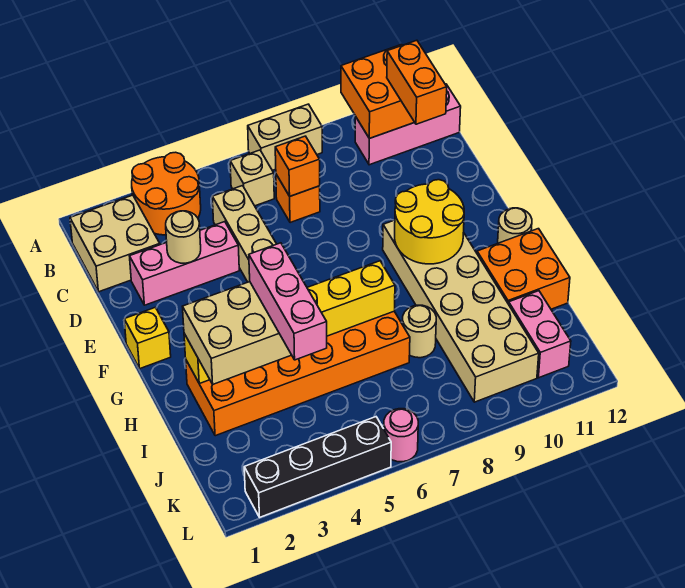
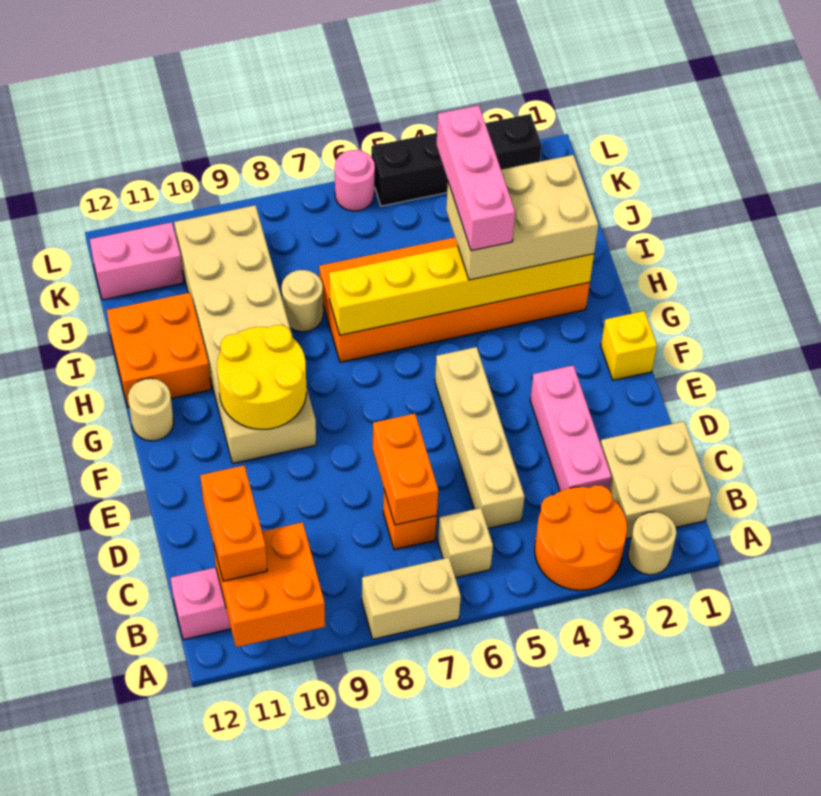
orange brick C7 level 2 -> orange brick C7:D7 level 2
pink brick D2:D4 level 1 -> pink brick C3:E3 level 1
tan round brick D3 level 2 -> tan round brick A2 level 1
pink brick J11:K11 level 1 -> pink brick K11:K12 level 1

